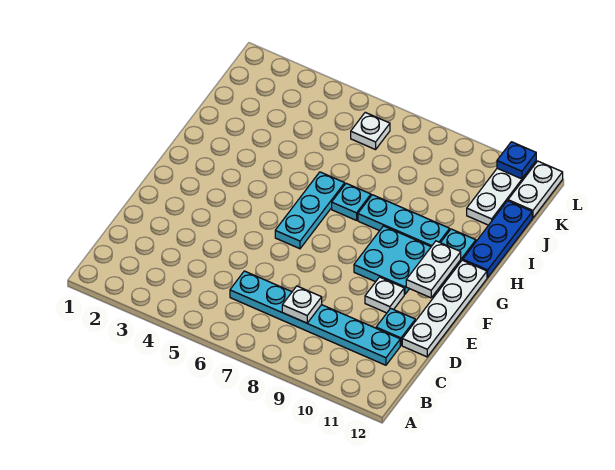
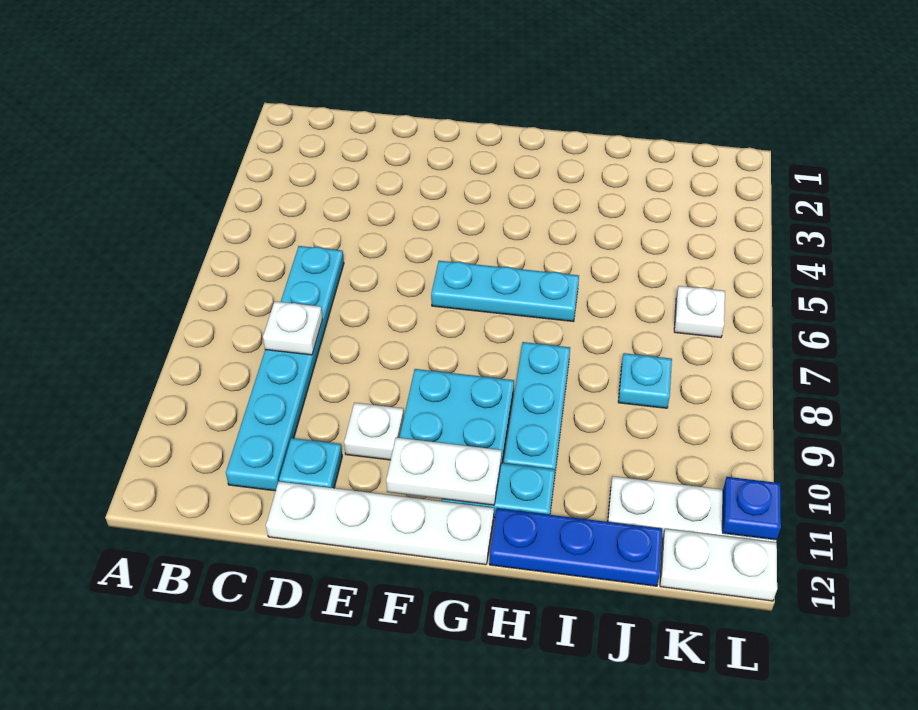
cyan plate H7 level 1 -> cyan plate J8 level 1

